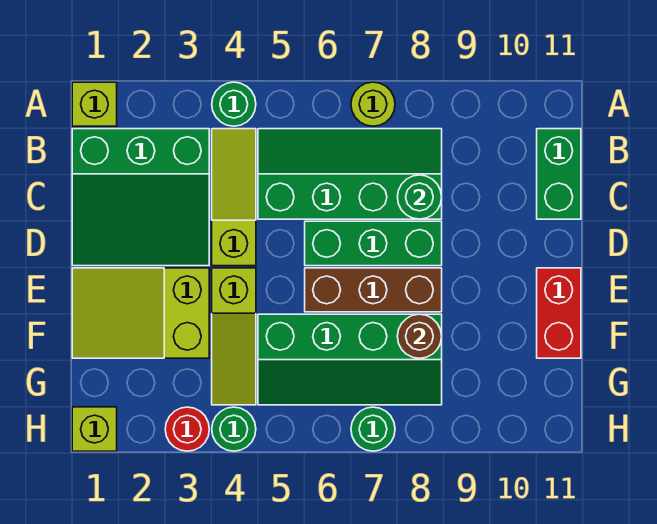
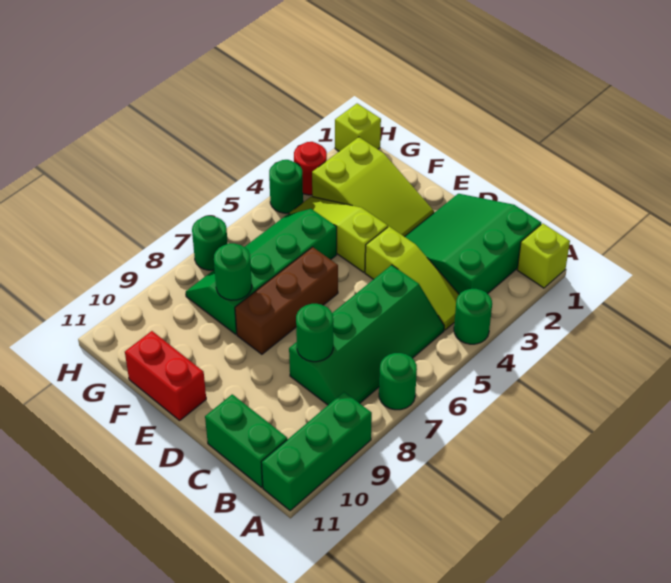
lime round brick A7 level 1 -> green round brick A7 level 1
green brick D6:D8 level 1 -> green brick A9:A11 level 1
lime slope E1:F3 level 1 top 3 -> lime slope E2:G3 level 1 top G
brown round brick F8 level 2 -> green round brick F8 level 2

